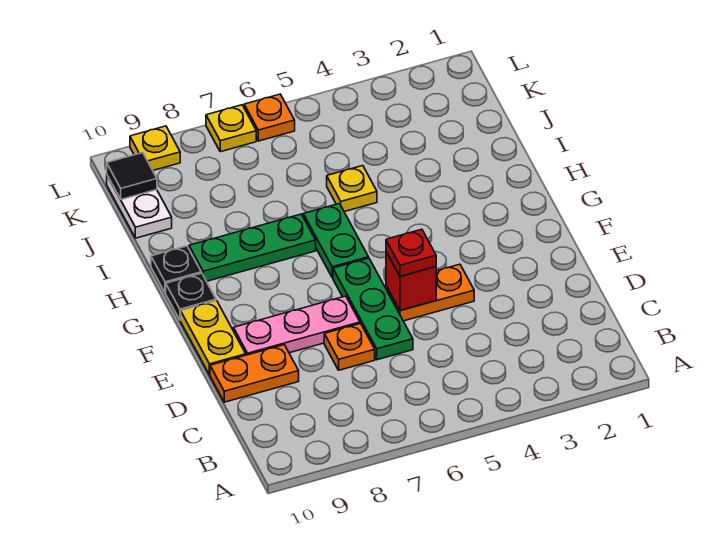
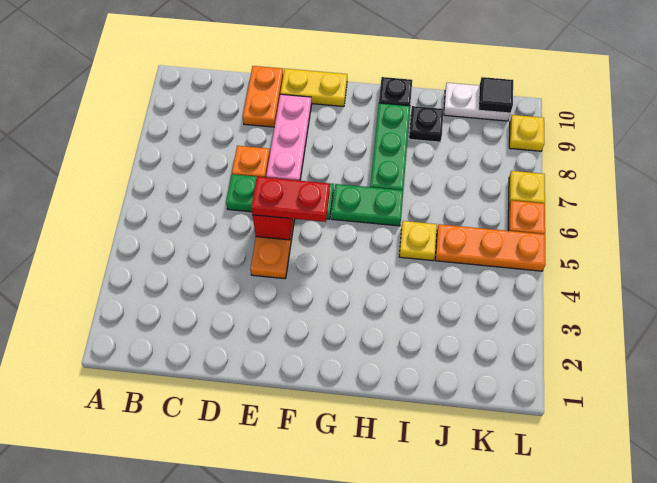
red plate E5 level 3 -> red plate E5:F5 level 3
black plate G10 level 1 -> black plate I9 level 1
none -> orange plate J5:L5 level 1

